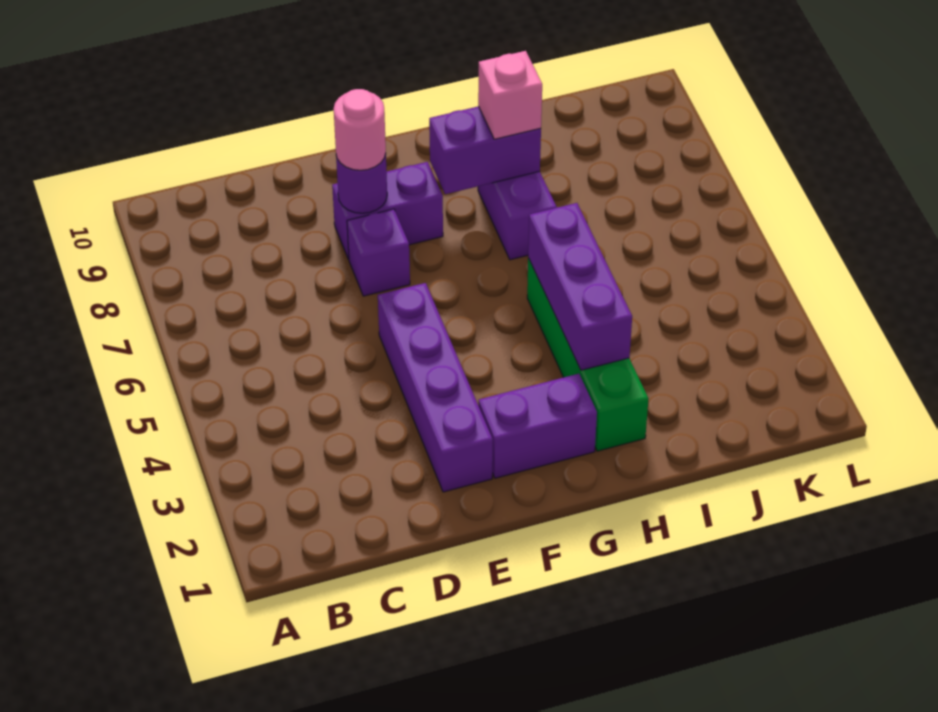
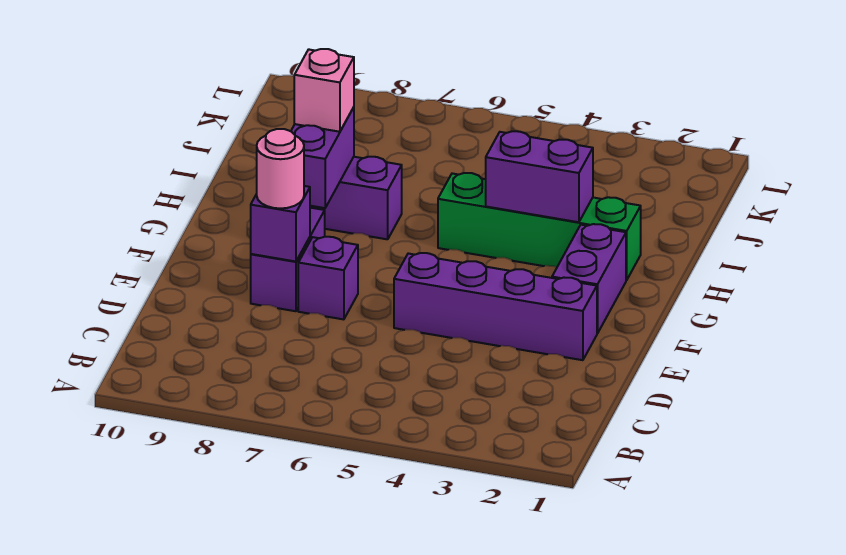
purple round brick E8 level 2 -> purple brick E8 level 2
purple brick H3:H5 level 2 -> purple brick H3:H4 level 2

